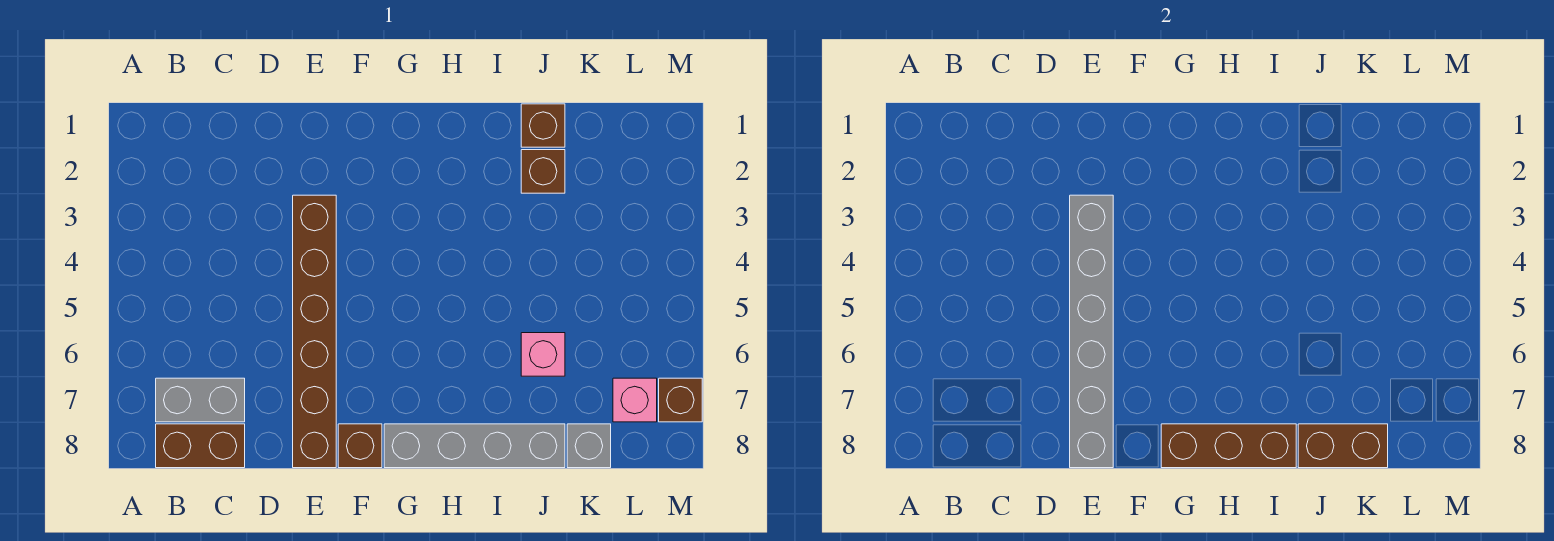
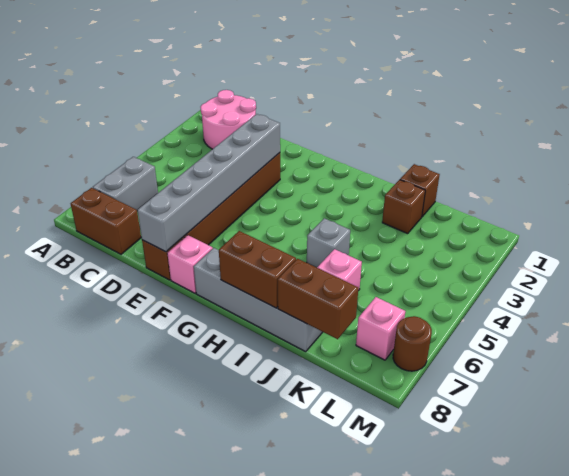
none -> pink round brick B1:C2 level 1
grey brick B7:C7 level 1 -> grey brick B6:B7 level 1
brown brick F8 level 1 -> pink brick F8 level 1
brown brick G8:I8 level 2 -> brown brick H8:I8 level 2
grey brick K8 level 1 -> grey brick I5 level 1
brown brick M7 level 1 -> brown round brick M7 level 1

